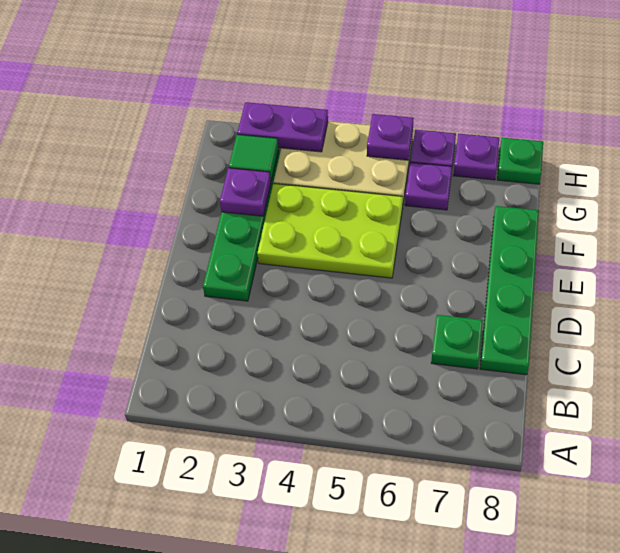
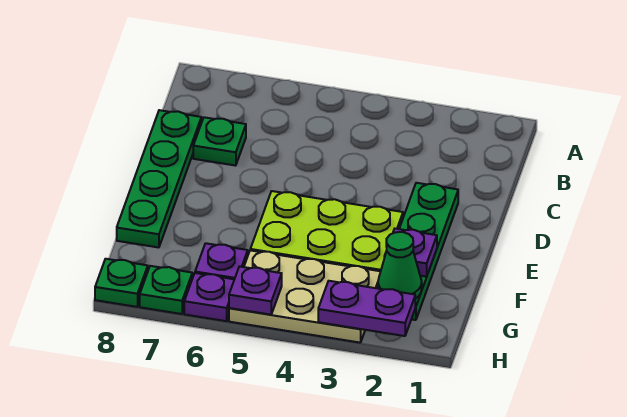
green tile G2 level 2 -> green cone G2 level 2
purple plate H7 level 1 -> green plate H7 level 1

